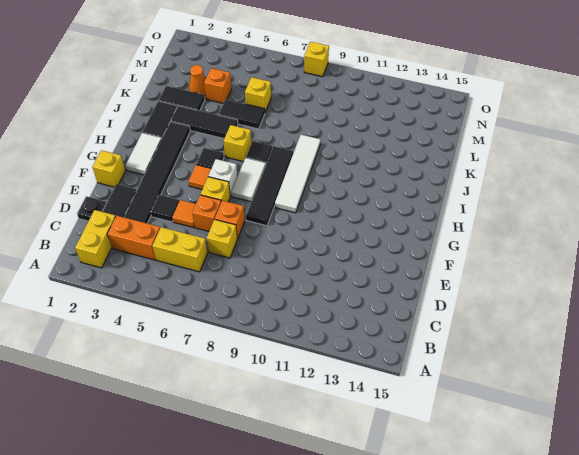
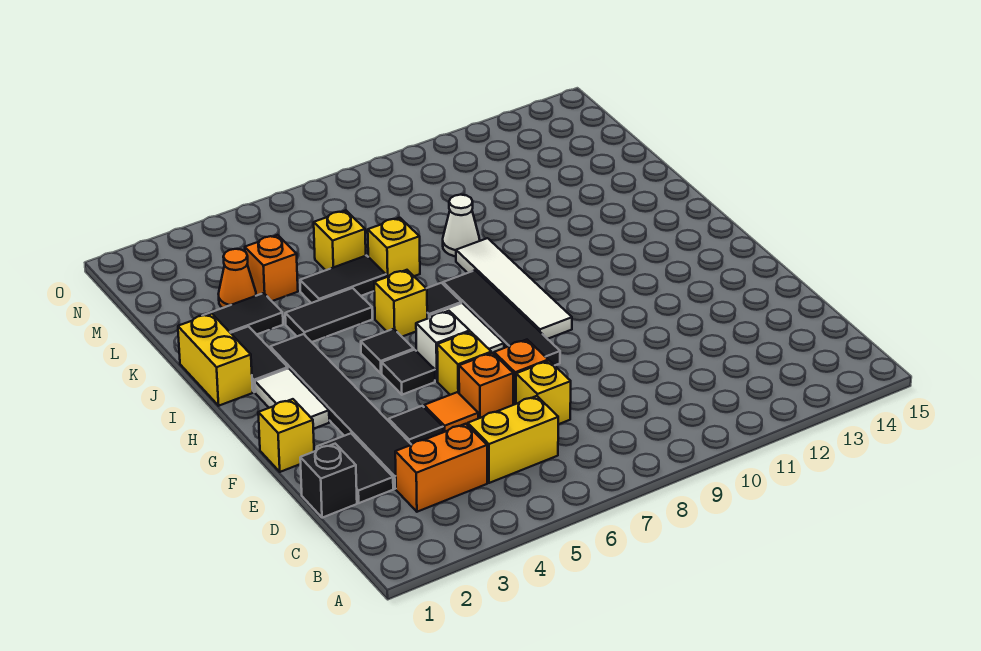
yellow brick B2:C2 level 1 -> yellow brick I1:J1 level 1
black plate D1 level 1 -> black brick D1 level 1
orange tile G5 level 1 -> black tile G5 level 1
black tile J3:J5 level 1 -> black tile J4:J5 level 1
none -> white cone K9 level 1
yellow brick O8 level 1 -> yellow brick K7 level 1

